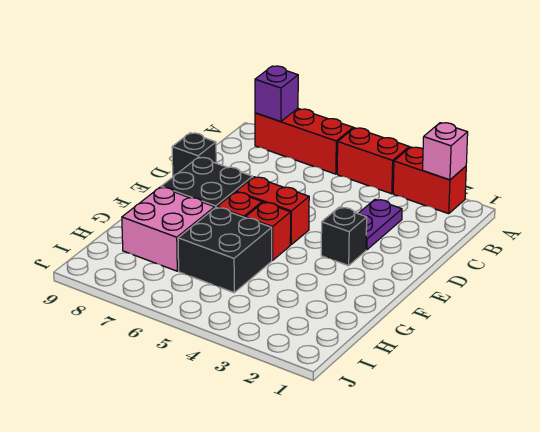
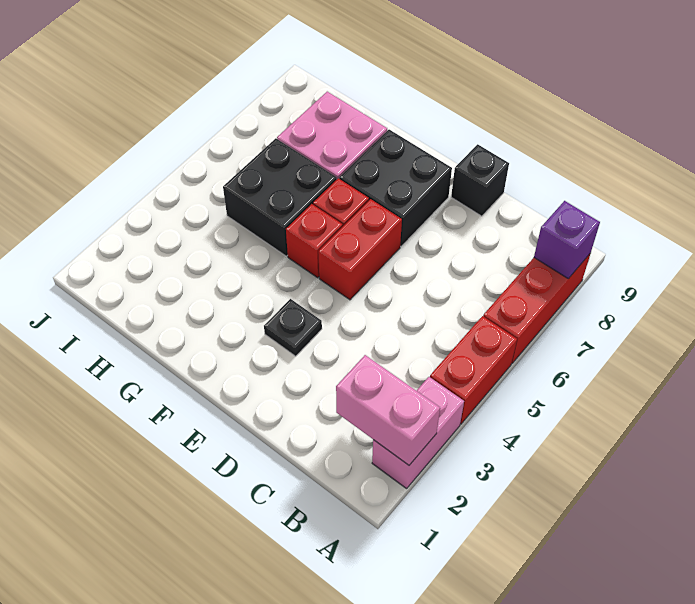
red brick A2:A3 level 1 -> pink brick A2:A3 level 1
pink brick A2 level 2 -> pink brick A2:B2 level 2
purple plate C3:D3 level 1 -> none
black brick E3 level 1 -> black plate E3 level 1

